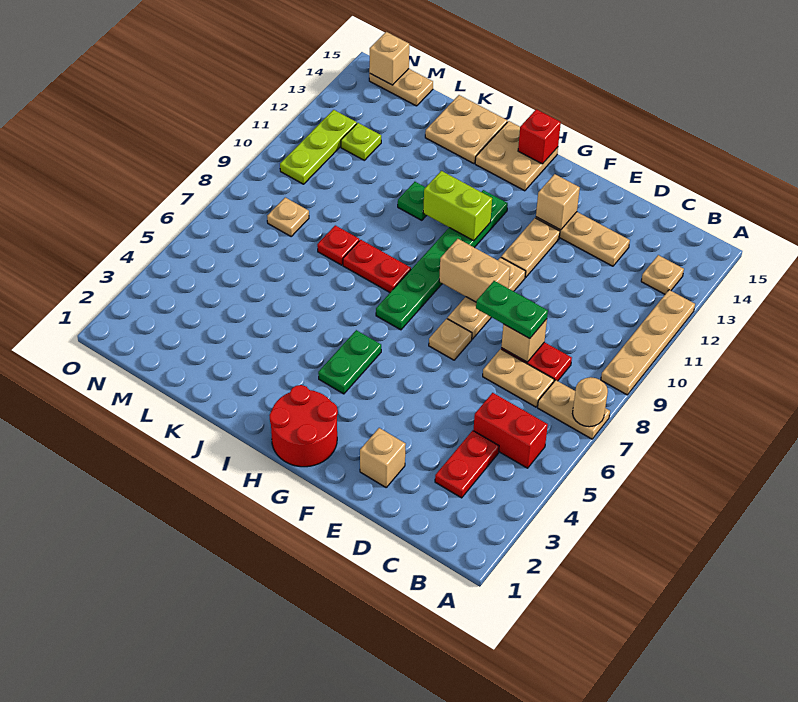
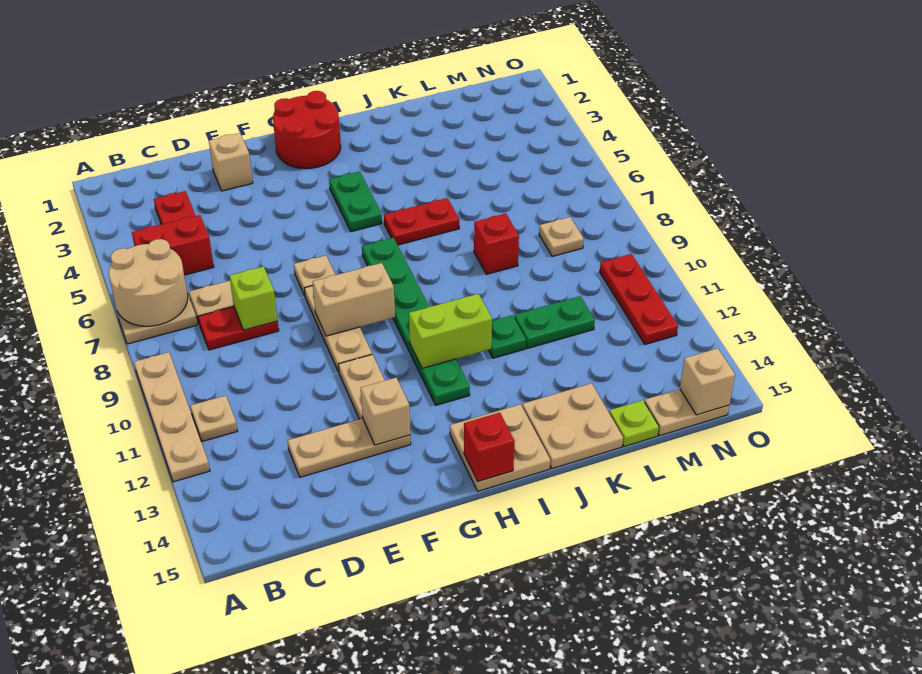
tan round brick A7 level 2 -> tan round brick A6:B7 level 2
tan plate B13 level 1 -> tan plate B11 level 1
tan brick D8 level 2 -> lime brick D8 level 2
green plate D8:E8 level 3 -> green plate K11:L11 level 1
red plate I8:J8 level 1 -> red plate I6:J6 level 1
red plate K8 level 1 -> red brick K8 level 1
lime plate M12 level 1 -> lime plate L15 level 1
lime plate N10:N12 level 1 -> red plate N10:N12 level 1

